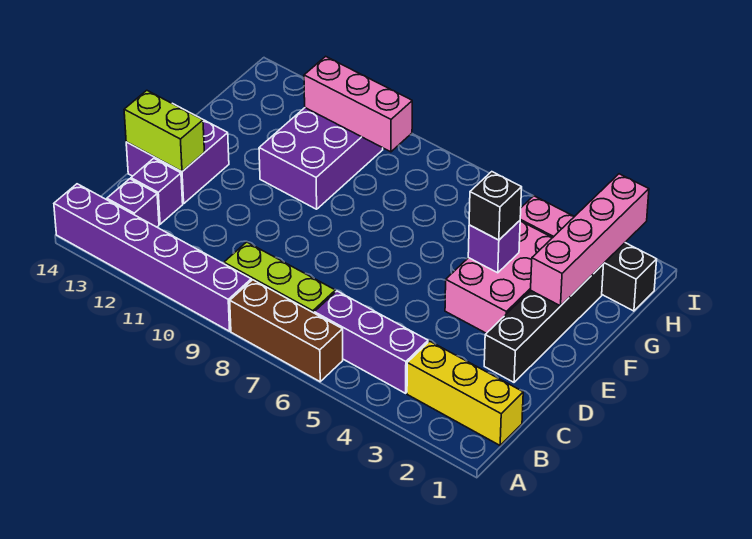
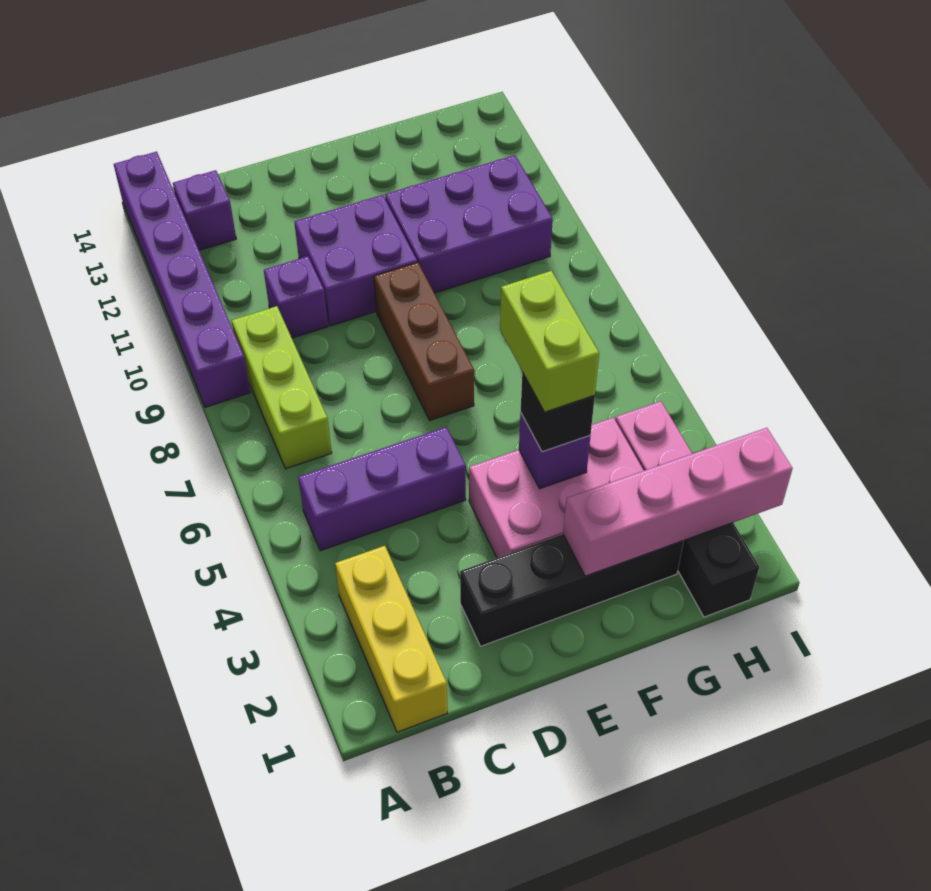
brown brick A6:A8 level 1 -> brown brick E7:E9 level 1
purple brick B4:B6 level 1 -> purple brick B5:D5 level 1
purple brick C13 level 1 -> purple brick C10 level 1
purple brick D13:E14 level 1 -> purple brick D10:E11 level 1
lime brick D13:D14 level 2 -> lime brick F4:F5 level 4
pink brick H9:H11 level 2 -> none

